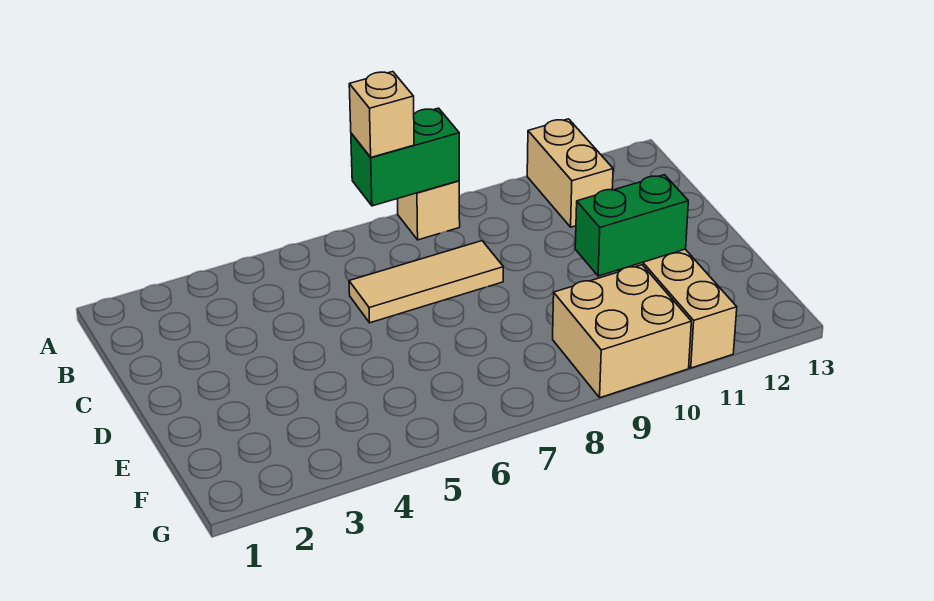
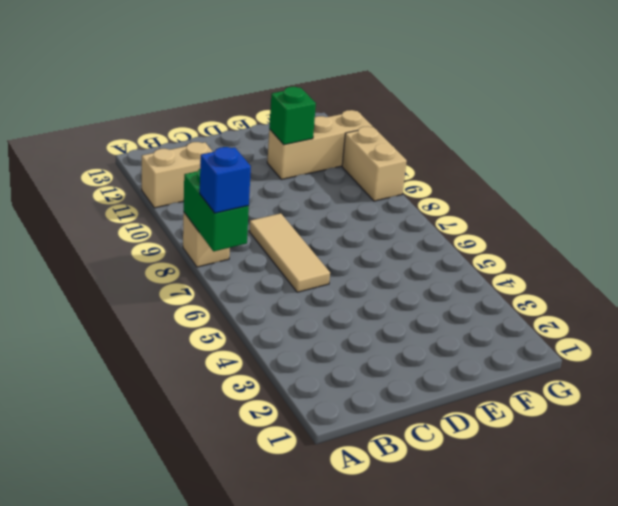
tan brick A7 level 3 -> blue brick A7 level 3
green brick E10:E11 level 2 -> green brick E11 level 2
tan brick F9:G10 level 1 -> tan brick G9:G10 level 1

